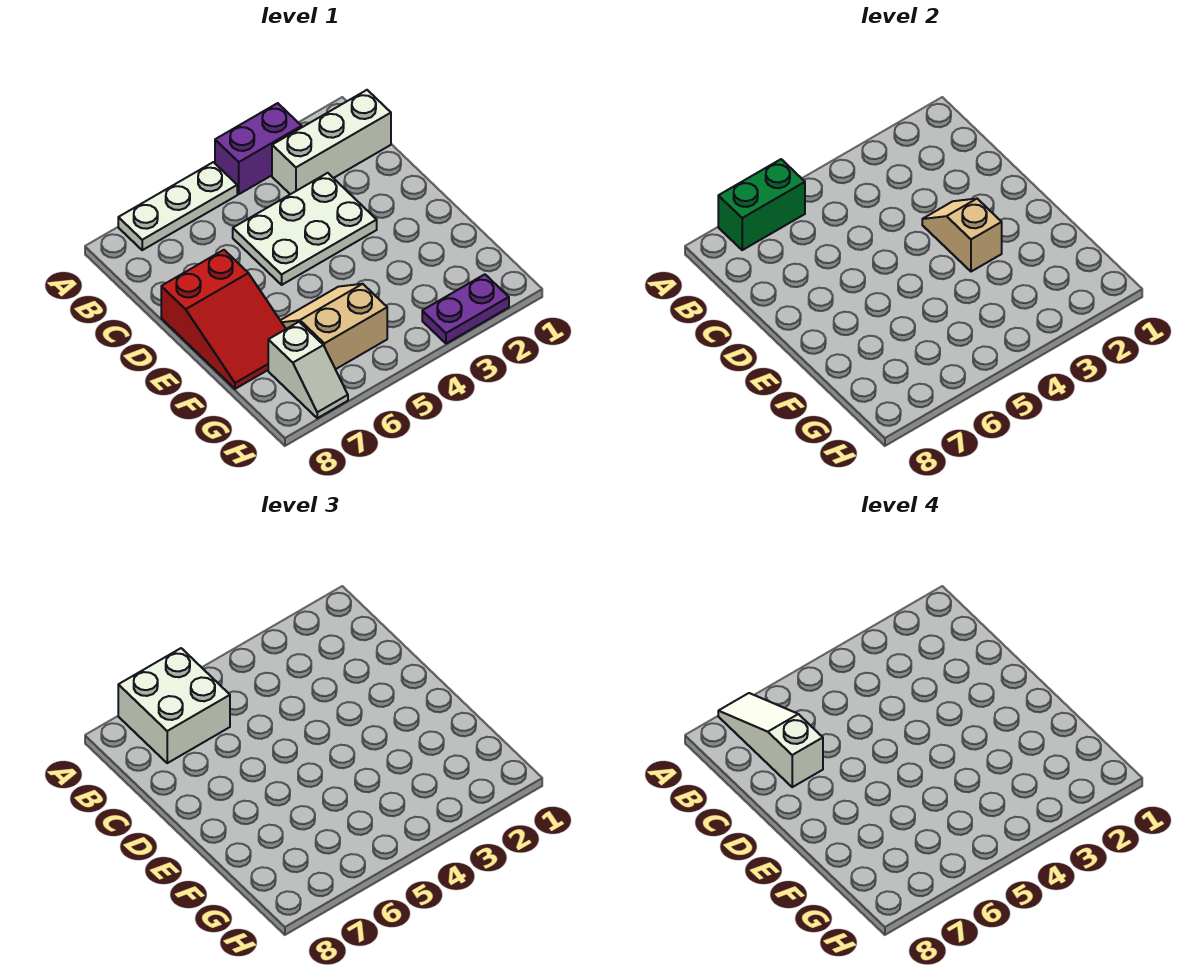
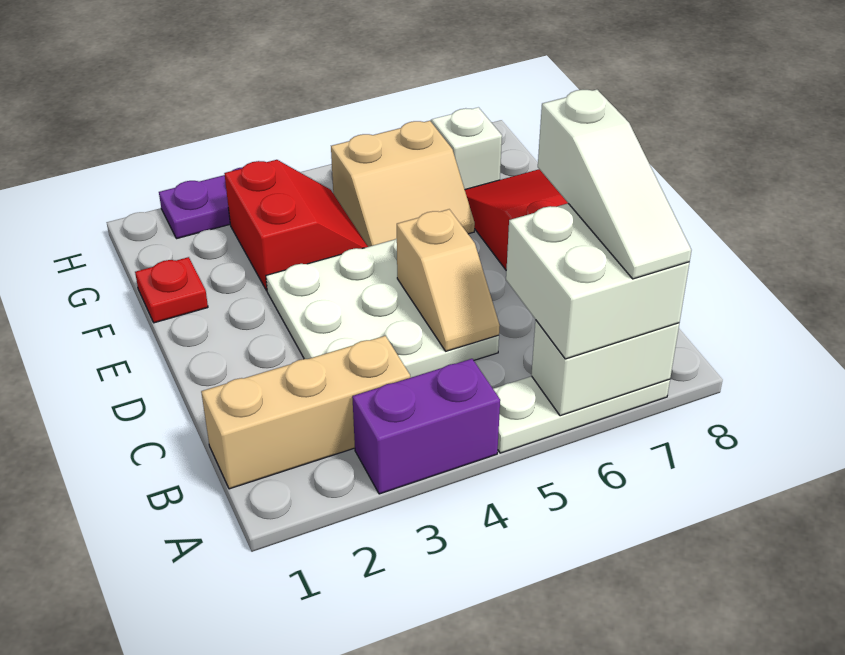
green brick A6:A7 level 2 -> white brick A6:A7 level 2
white brick B1:B3 level 1 -> tan brick B1:B3 level 1
white plate C3:D5 level 1 -> white plate C3:E5 level 1
tan slope D3:E3 level 2 top E -> tan slope C5:D5 level 2 top D
none -> red plate F1 level 1
none -> red slope F3:G4 level 1 top 3

